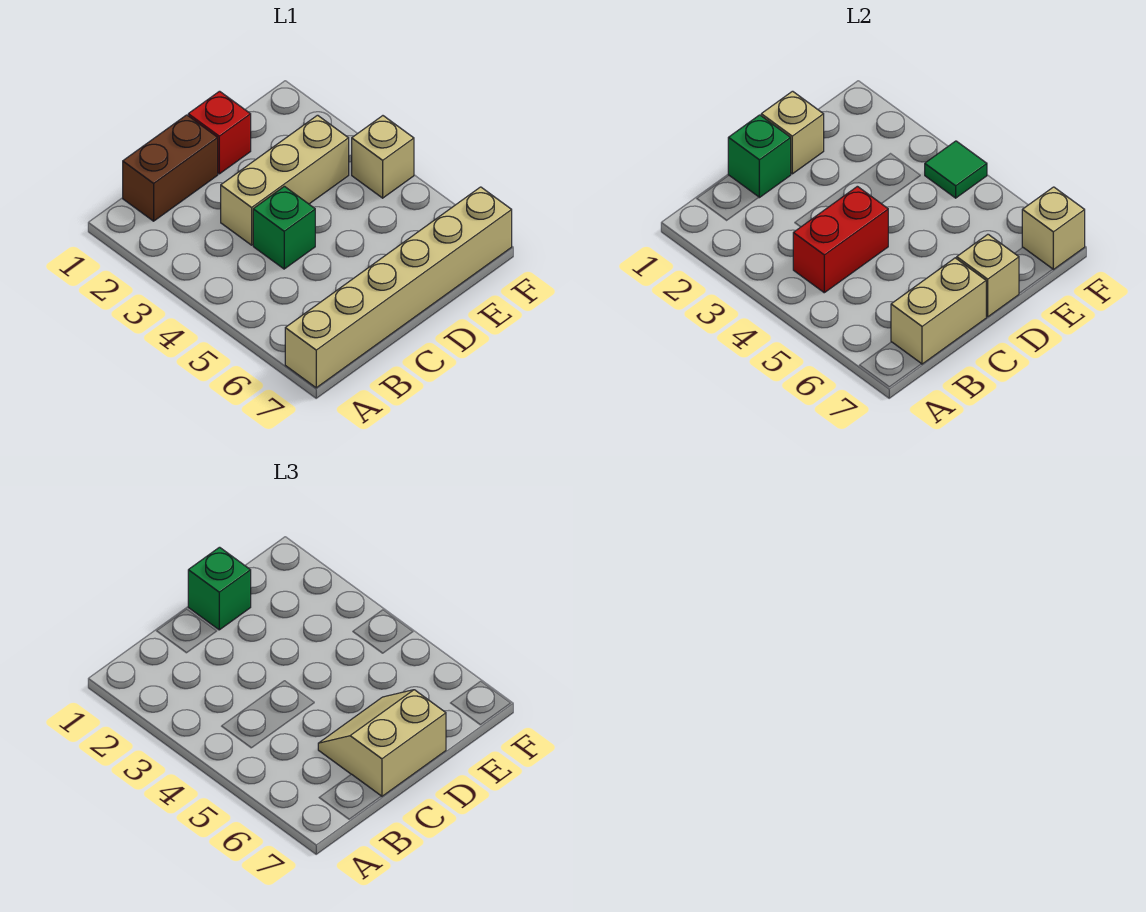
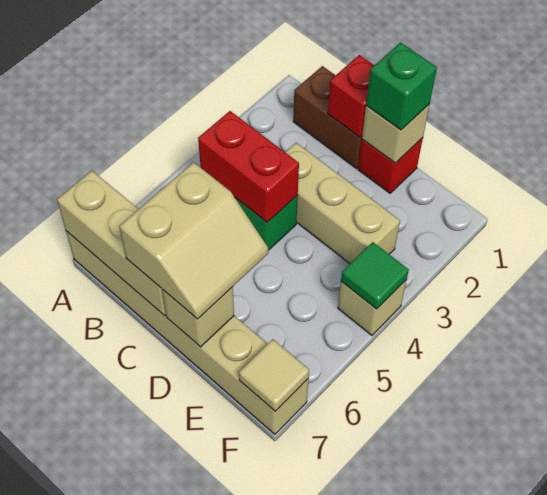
tan brick B7:C7 level 2 -> tan brick A7:C7 level 2
green brick C1 level 2 -> red brick C1 level 2
tan slope C6:D7 level 3 top 7 -> tan slope C6:D7 level 3 top C
tan brick F7 level 2 -> tan tile F7 level 2

